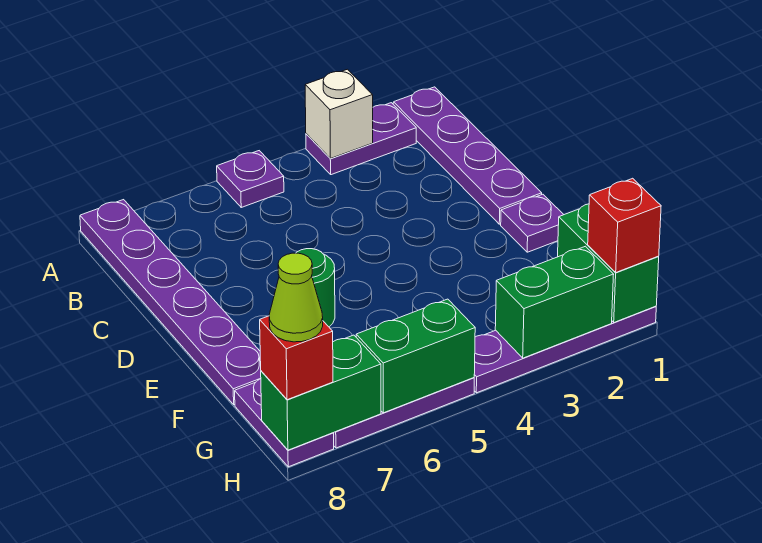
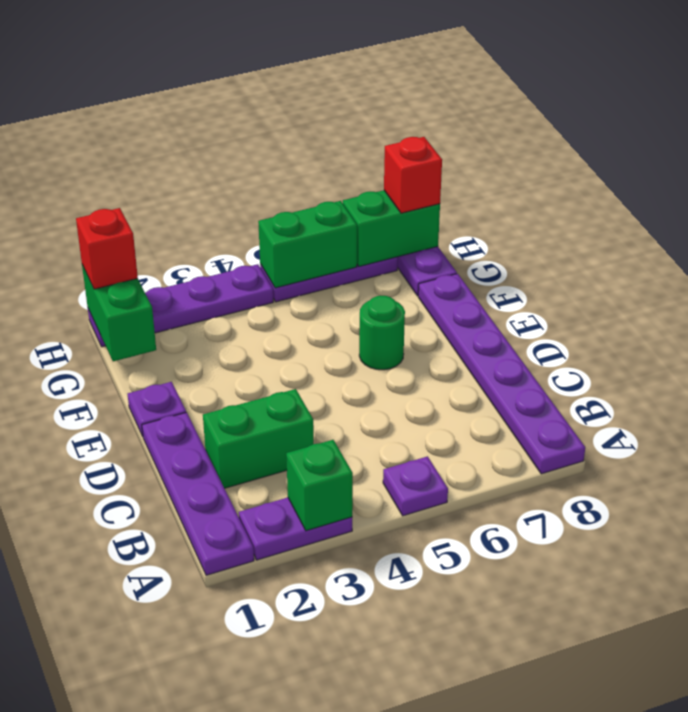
white brick A3 level 2 -> green brick A3 level 2
green brick H2:H3 level 2 -> green brick C2:C3 level 1
lime cone H8 level 4 -> none

